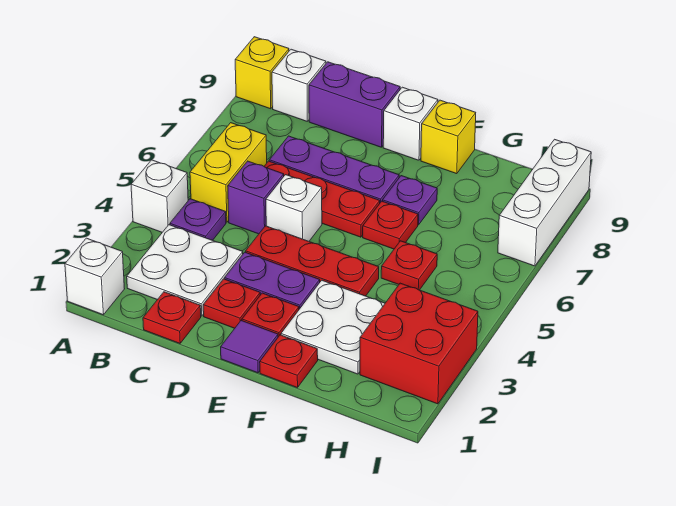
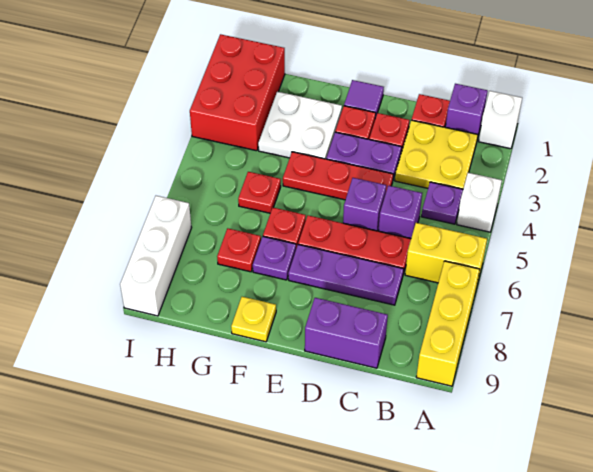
yellow brick A9 level 1 -> yellow brick A7:A9 level 1
none -> purple brick B1 level 1
white plate B2:C3 level 1 -> yellow plate B2:C3 level 1
yellow brick B5:B6 level 1 -> yellow brick A6:B6 level 1
white brick B9 level 1 -> none
white brick D5 level 1 -> purple brick D5 level 1
white brick E9 level 1 -> none
red plate F1 level 1 -> red plate G7 level 1
yellow brick F9 level 1 -> yellow plate F9 level 1
red brick H2:I3 level 1 -> red brick H1:I3 level 1

